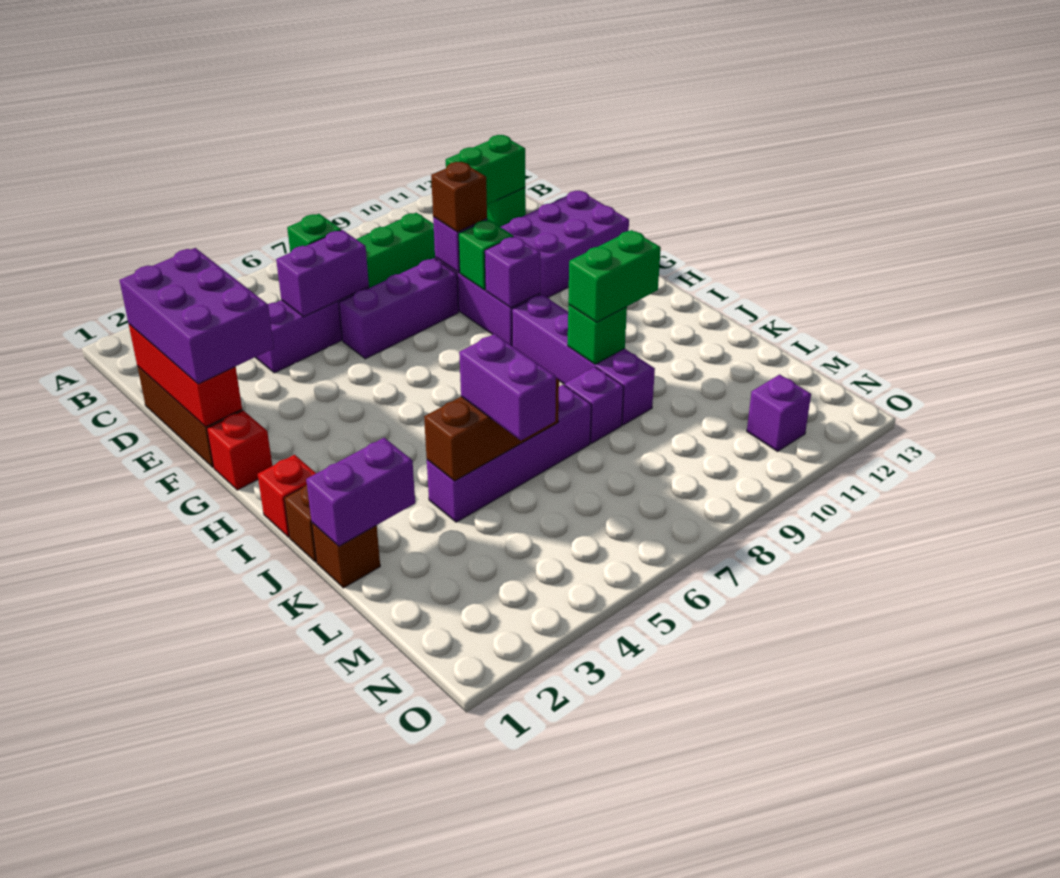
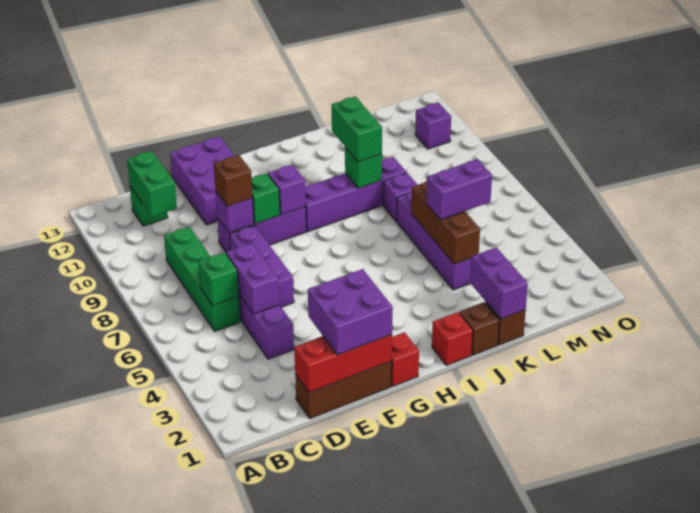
purple brick D1:F2 level 3 -> purple brick E1:F2 level 3

